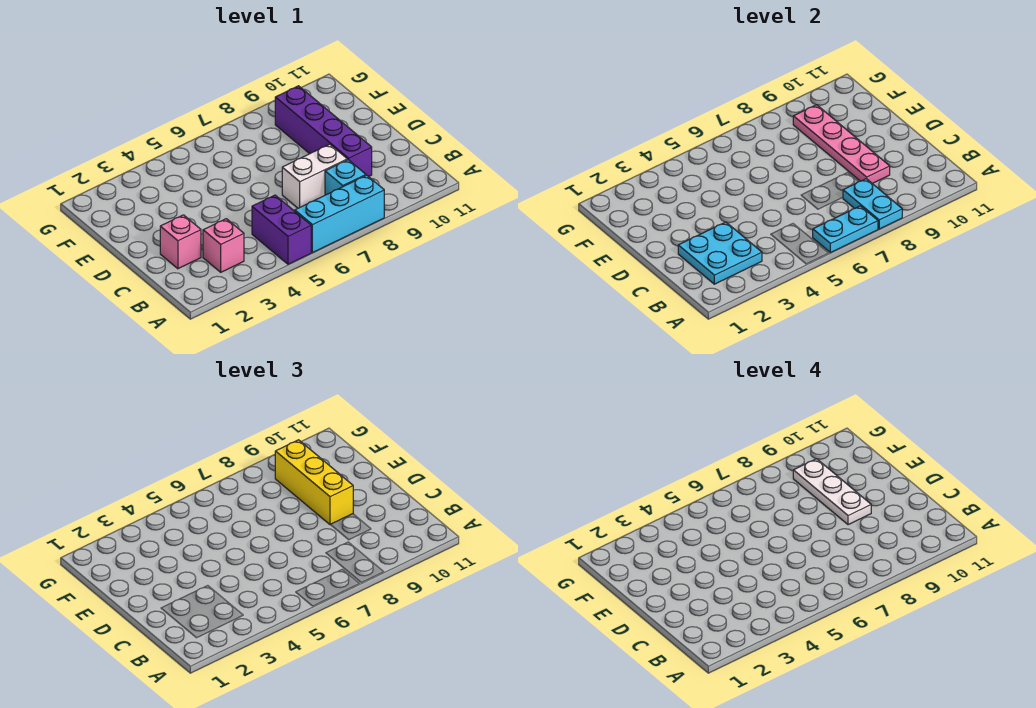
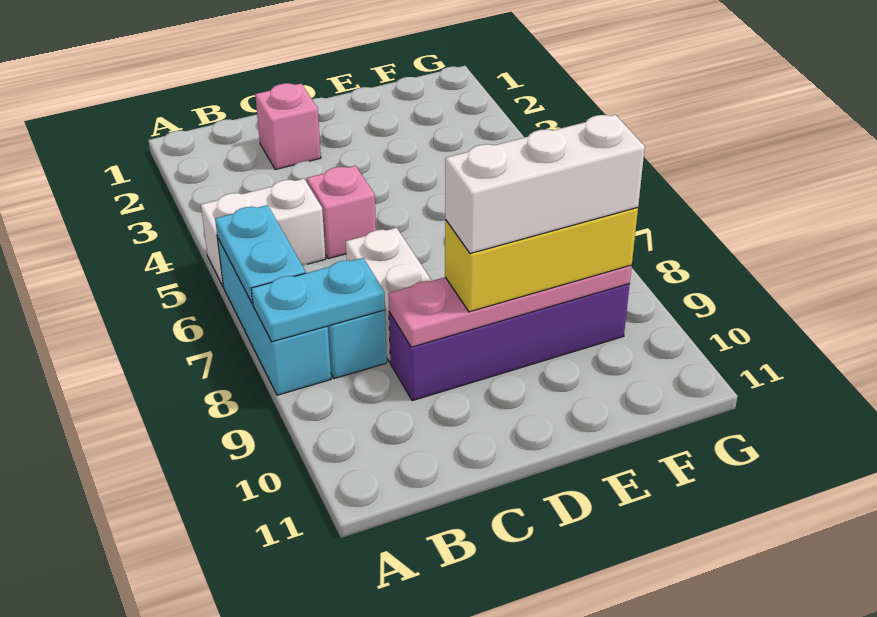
purple brick A5:B5 level 1 -> white brick A5:B5 level 1
cyan plate B2:C3 level 2 -> none
pink brick B3 level 1 -> pink brick C5 level 1
white plate D9:F9 level 4 -> white brick D9:F9 level 4

